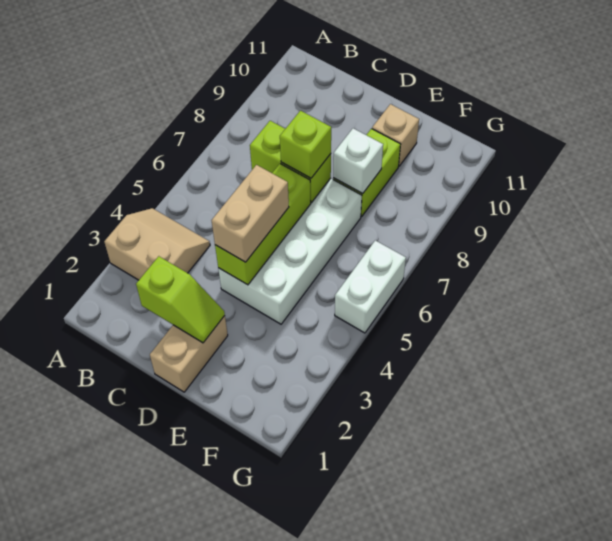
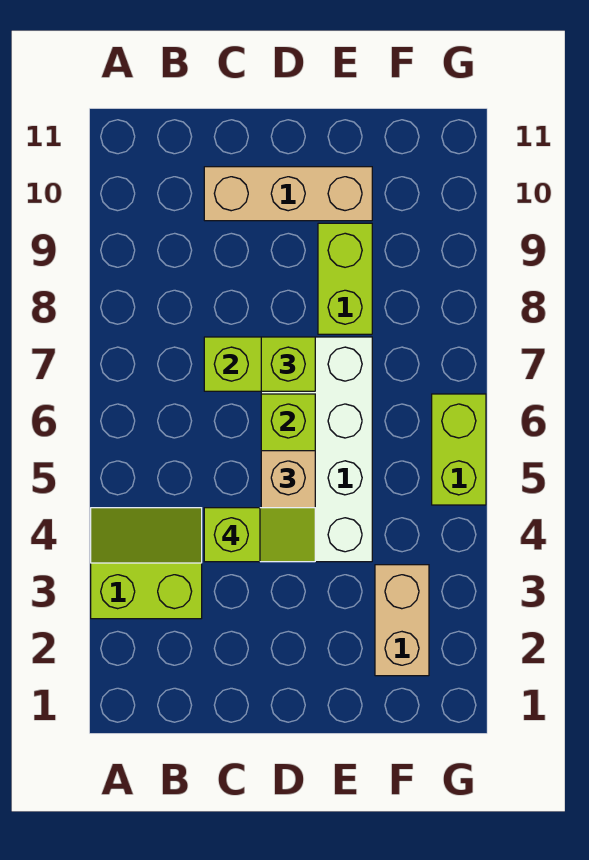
tan slope A3:B4 level 1 top 3 -> lime slope A3:B4 level 1 top 3
lime slope C2:D2 level 2 top C -> lime slope C4:D4 level 4 top C
tan brick D1:D2 level 1 -> tan brick F2:F3 level 1
white brick E8 level 2 -> none
tan brick E10 level 1 -> tan brick C10:E10 level 1
white brick G5:G6 level 1 -> lime brick G5:G6 level 1

